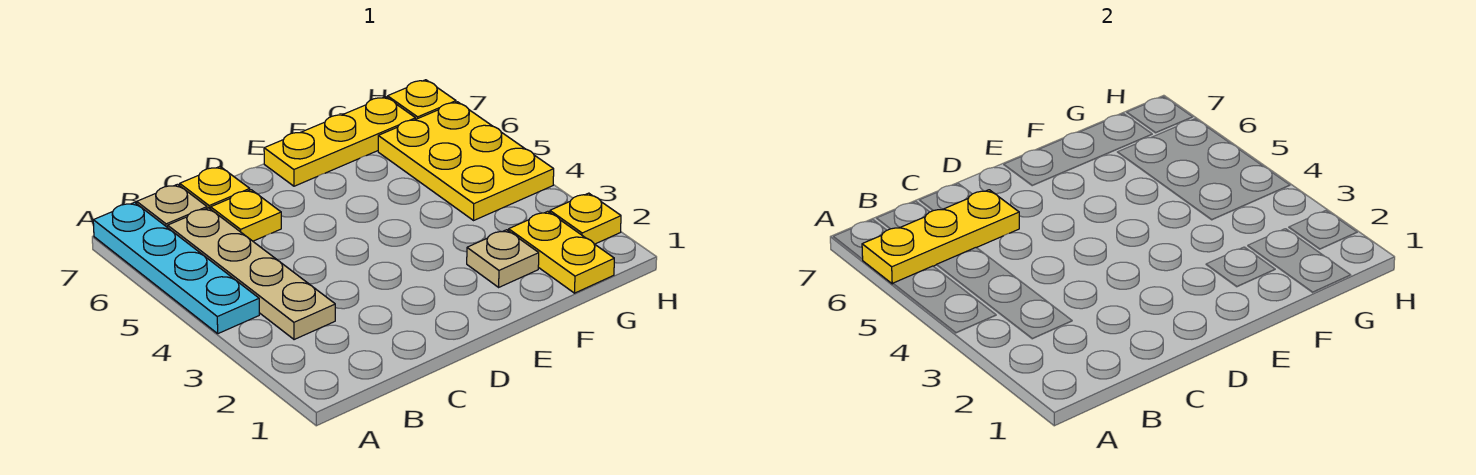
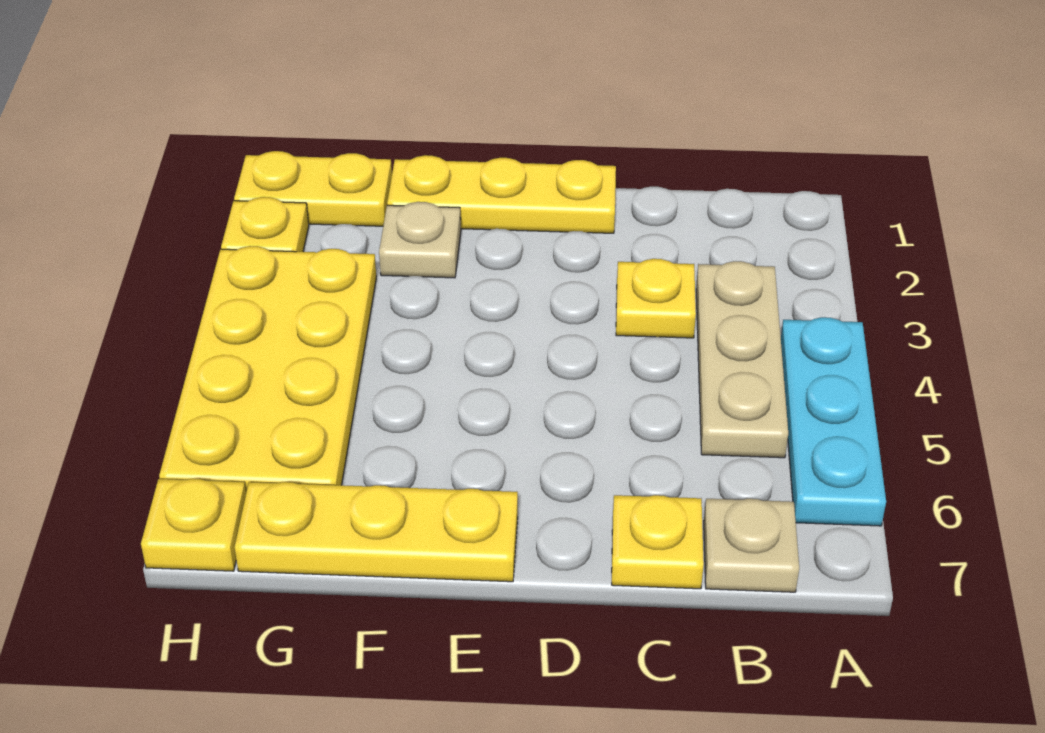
cyan plate A4:A7 level 1 -> cyan plate A4:A6 level 1
yellow plate A6:C6 level 2 -> yellow plate D1:F1 level 1
tan plate B3:B6 level 1 -> tan plate B3:B5 level 1
yellow plate C6 level 1 -> yellow plate C3 level 1
yellow plate G1:G2 level 1 -> yellow plate G1:H1 level 1
yellow plate G4:H6 level 1 -> yellow plate G3:H6 level 1

